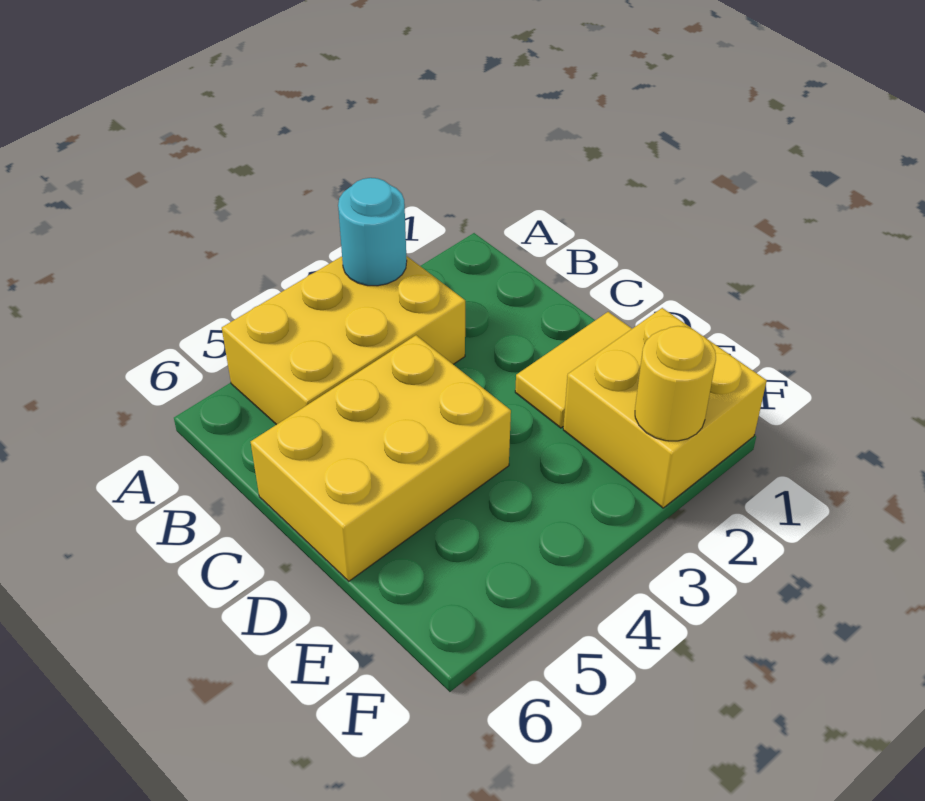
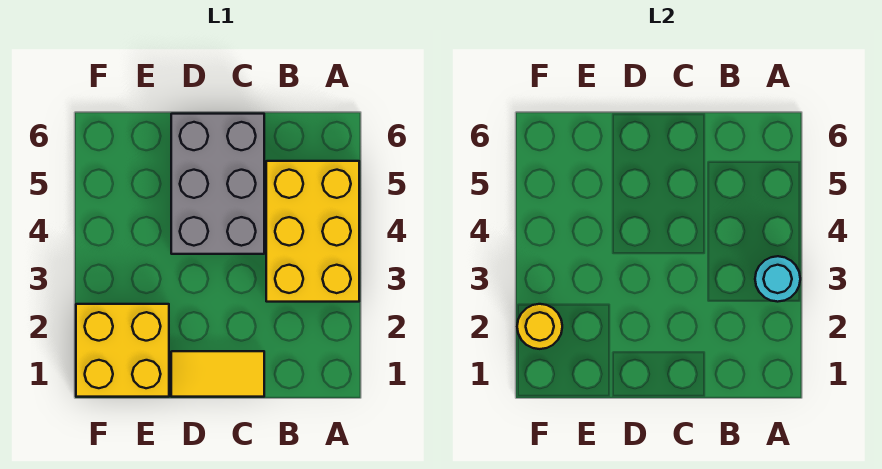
yellow brick C4:D6 level 1 -> grey brick C4:D6 level 1
yellow tile D1:D2 level 1 -> yellow tile C1:D1 level 1

